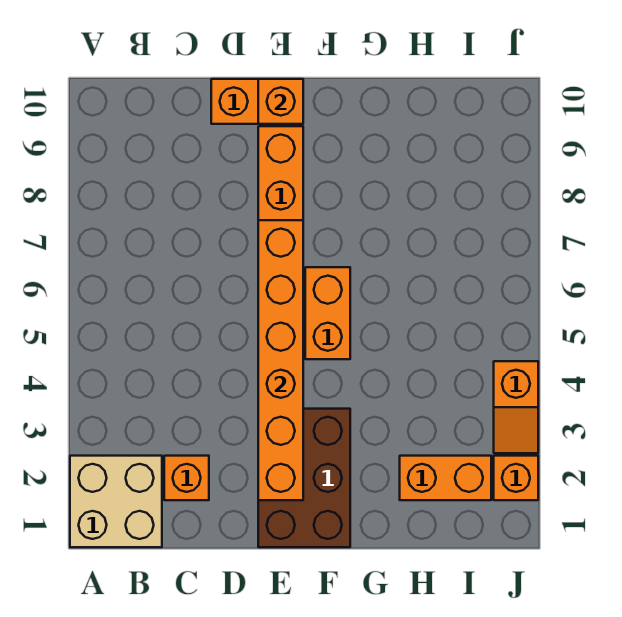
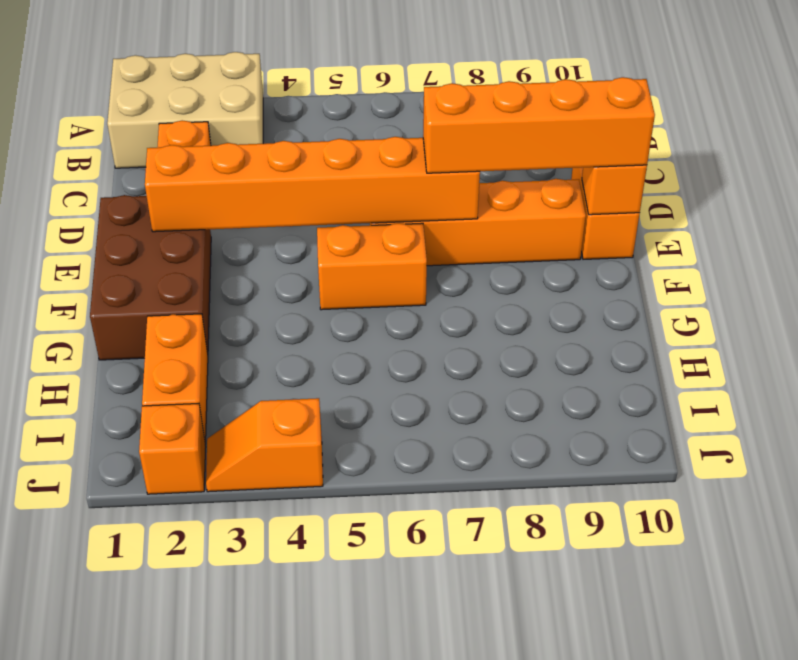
tan brick A1:B2 level 1 -> tan brick A1:B3 level 1
brown brick E1:F3 level 1 -> brown brick E1:G2 level 1
none -> orange brick E7:E10 level 3

